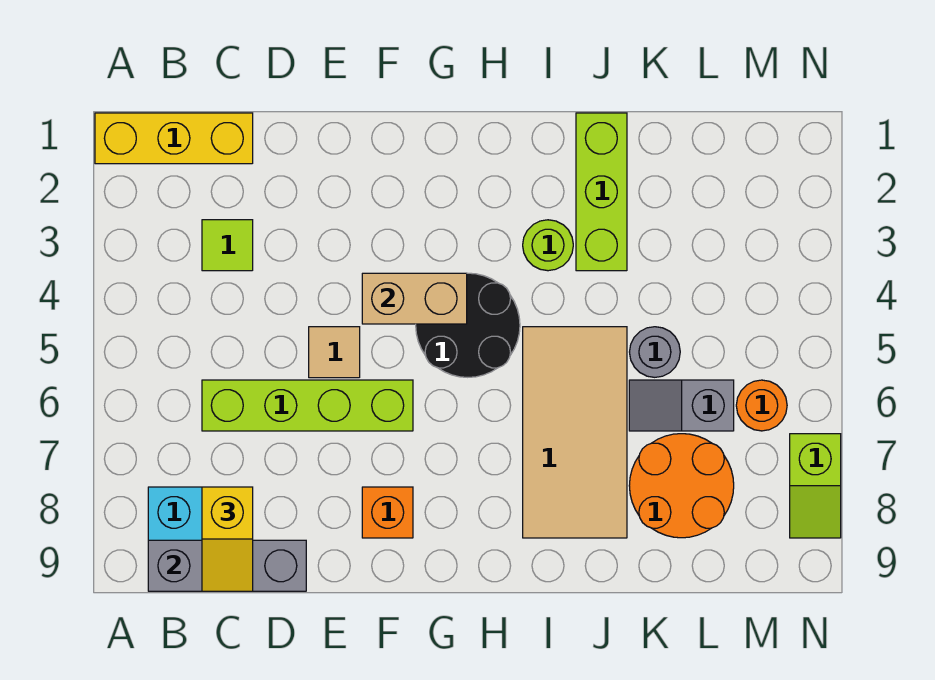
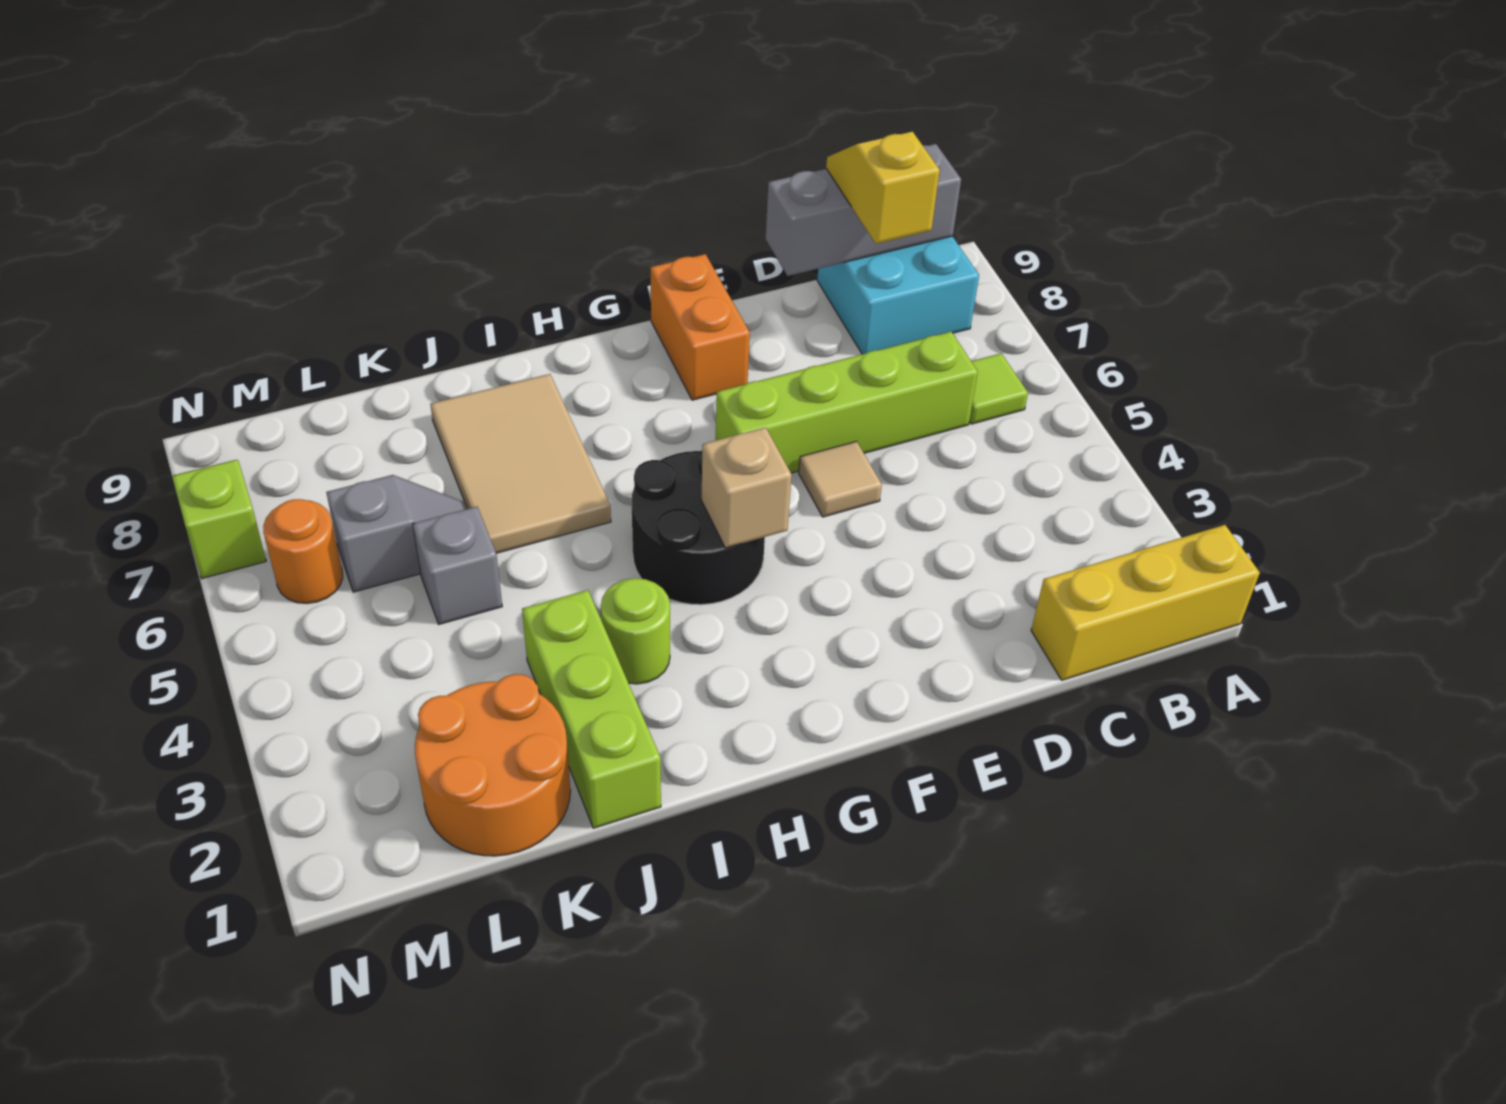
lime tile C3 level 1 -> lime tile B6 level 1
tan brick F4:G4 level 2 -> tan brick G4 level 2
orange brick F8 level 1 -> orange brick F8:F9 level 1
tan tile I5:J8 level 1 -> tan tile I6:J8 level 1
grey round brick K5 level 1 -> grey brick K5 level 1
orange round brick K7:L8 level 1 -> orange round brick K1:L2 level 1

